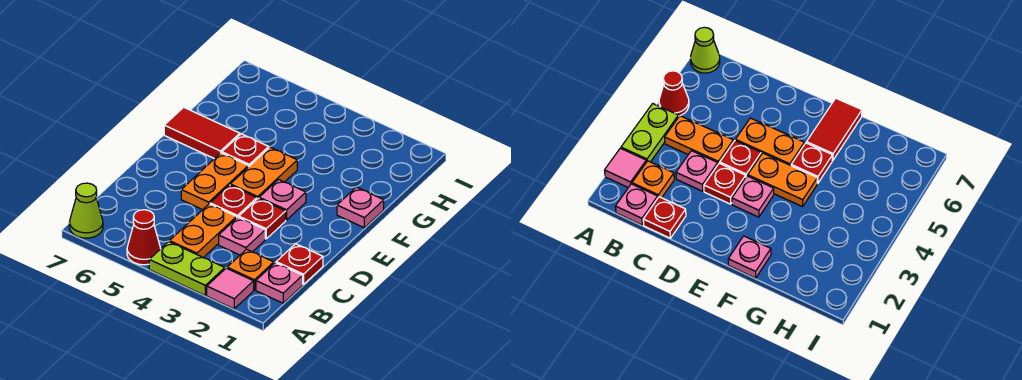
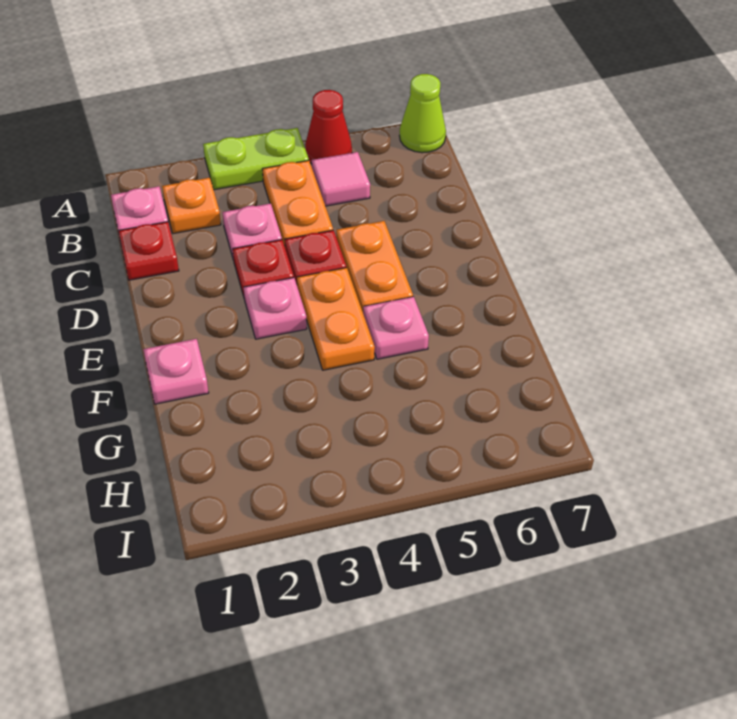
pink tile A2 level 1 -> pink tile B5 level 1
red plate F5 level 1 -> pink plate F5 level 1
red tile F6:F7 level 1 -> none

